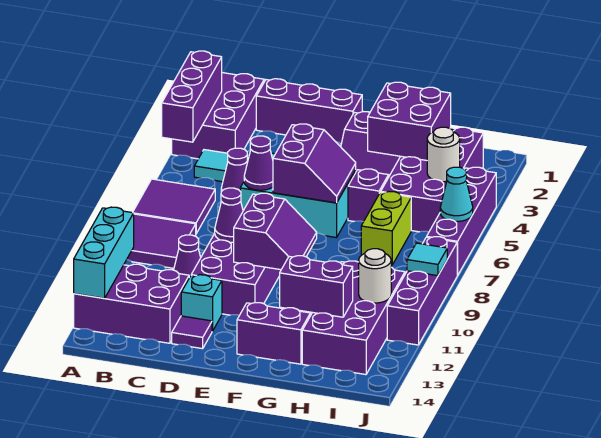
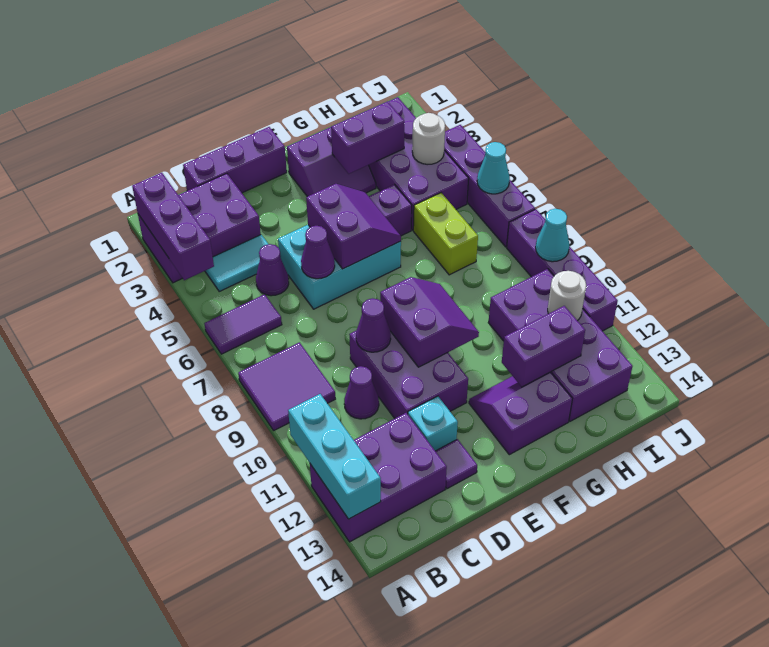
purple brick A1:B3 level 1 -> purple brick A2:C3 level 1
purple tile A6:B7 level 1 -> purple tile A6:B6 level 1
purple brick G2:H3 level 2 -> purple brick G3:H3 level 2
cyan tile J9 level 2 -> cyan cone J9 level 2

